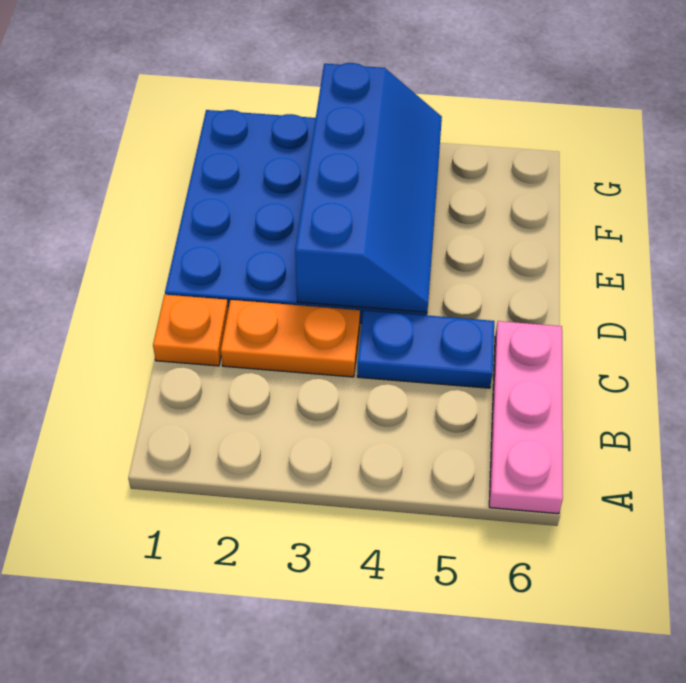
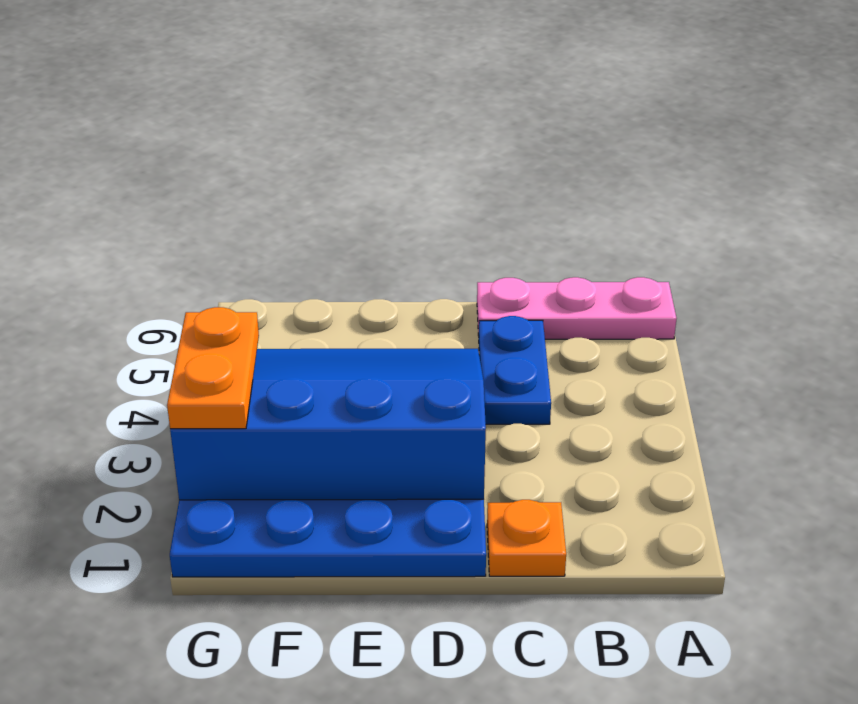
orange plate C2:C3 level 1 -> orange plate G2:G3 level 3
blue slope D3:G4 level 2 top 3 -> blue slope D2:G4 level 2 top 2

